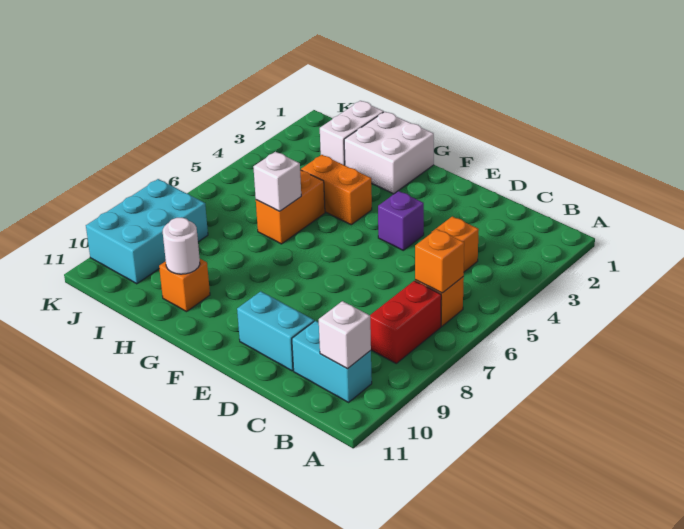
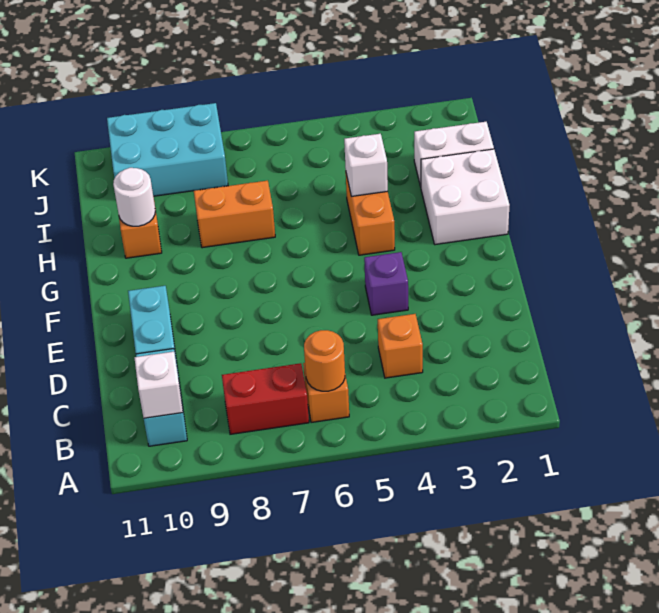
orange brick B6 level 2 -> orange round brick B6 level 2
orange brick H5:H6 level 1 -> orange brick H7:H8 level 1
white brick H6 level 2 -> white brick H4 level 2

